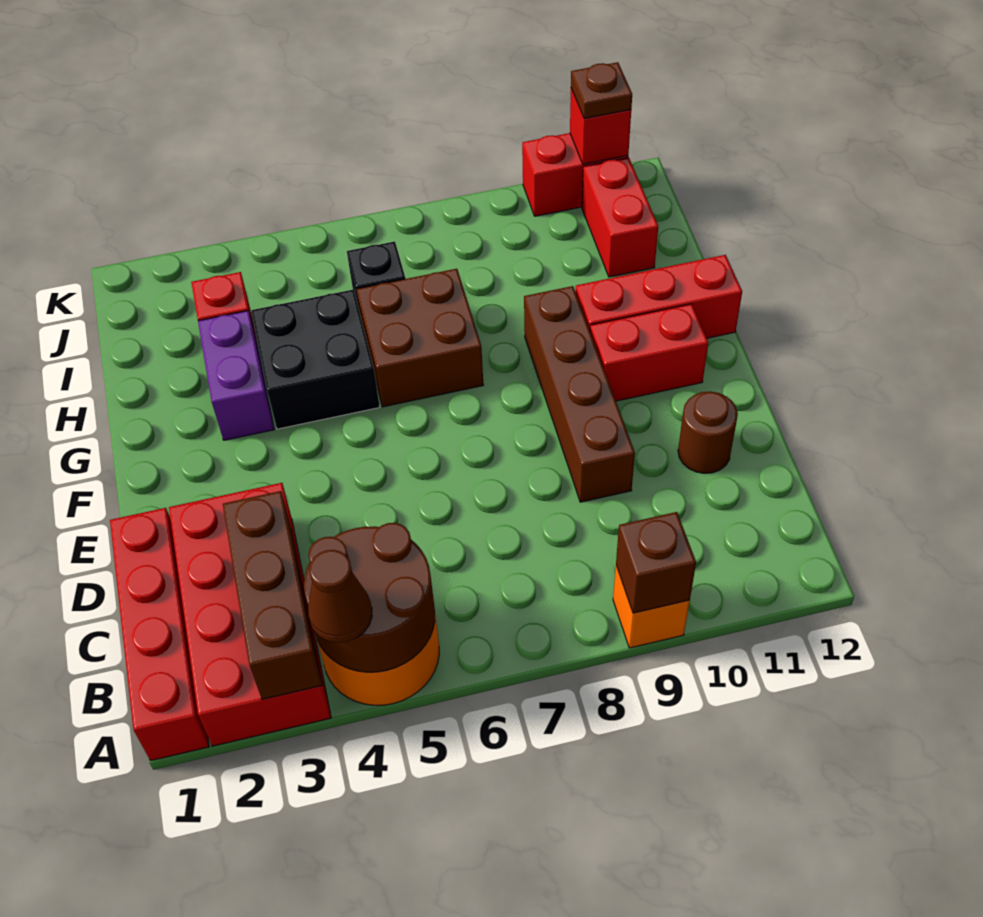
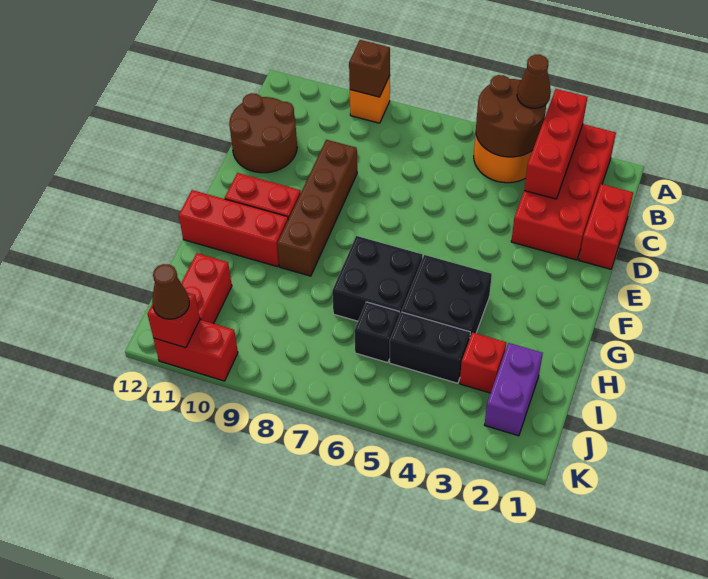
red brick A1:D1 level 1 -> red brick C1:D1 level 1
brown brick A3:C3 level 2 -> red brick A3:C3 level 2
brown round brick D11 level 1 -> brown round brick C11:D12 level 1
purple brick G3:H3 level 1 -> purple brick I2:J2 level 1
brown brick G6:H7 level 1 -> black brick G6:H7 level 1
none -> black brick I4:I5 level 1
brown plate K11 level 3 -> brown cone K11 level 3

